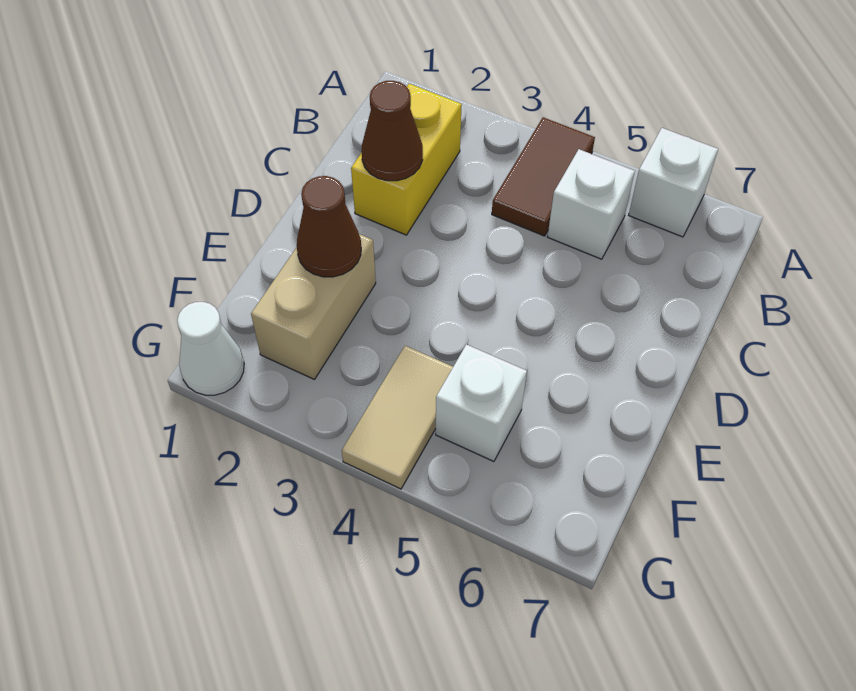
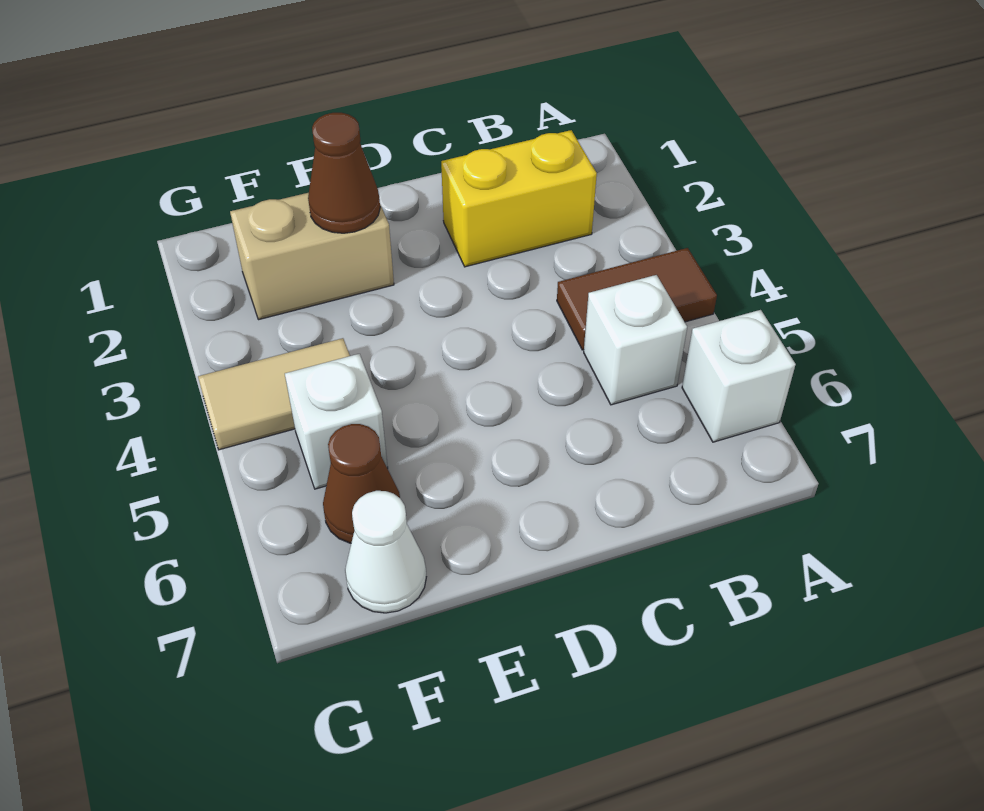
brown cone C2 level 2 -> brown cone F6 level 1
white cone G1 level 1 -> white cone F7 level 1

